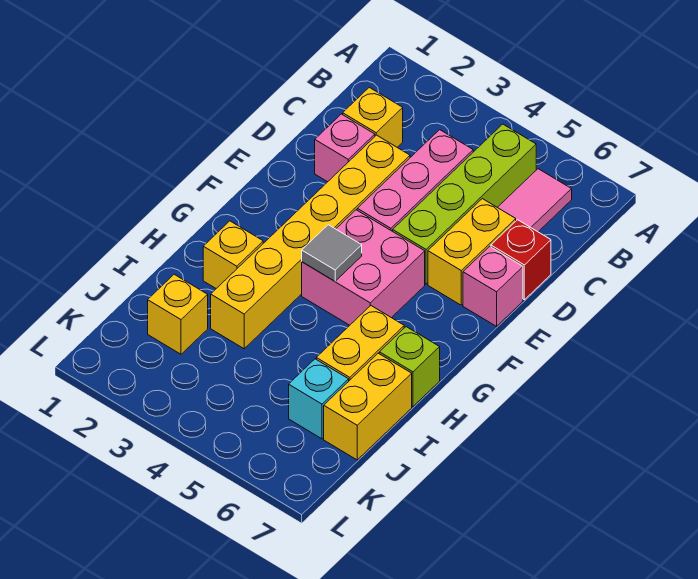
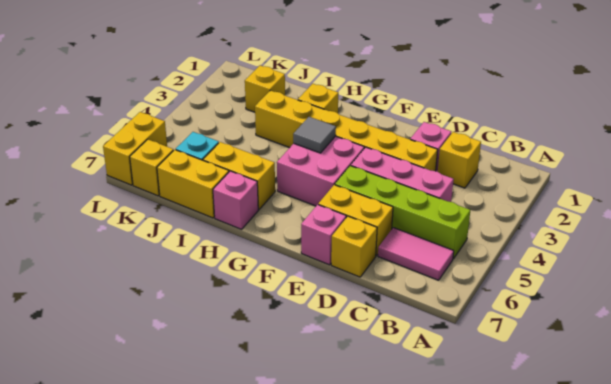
red brick D7 level 1 -> yellow brick D7 level 1
lime brick H7 level 1 -> pink brick H7 level 1
none -> yellow brick K7 level 1
none -> yellow brick L6:L7 level 1

